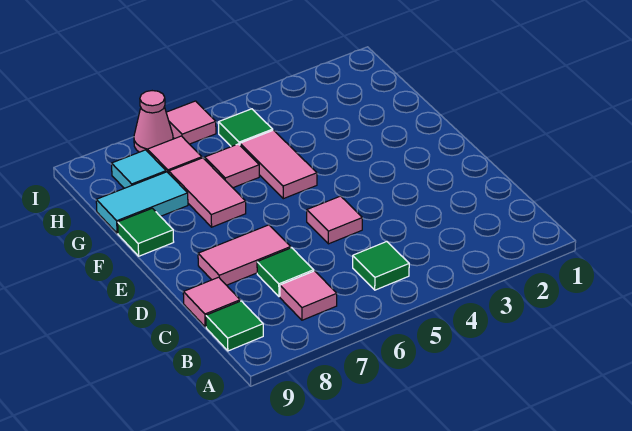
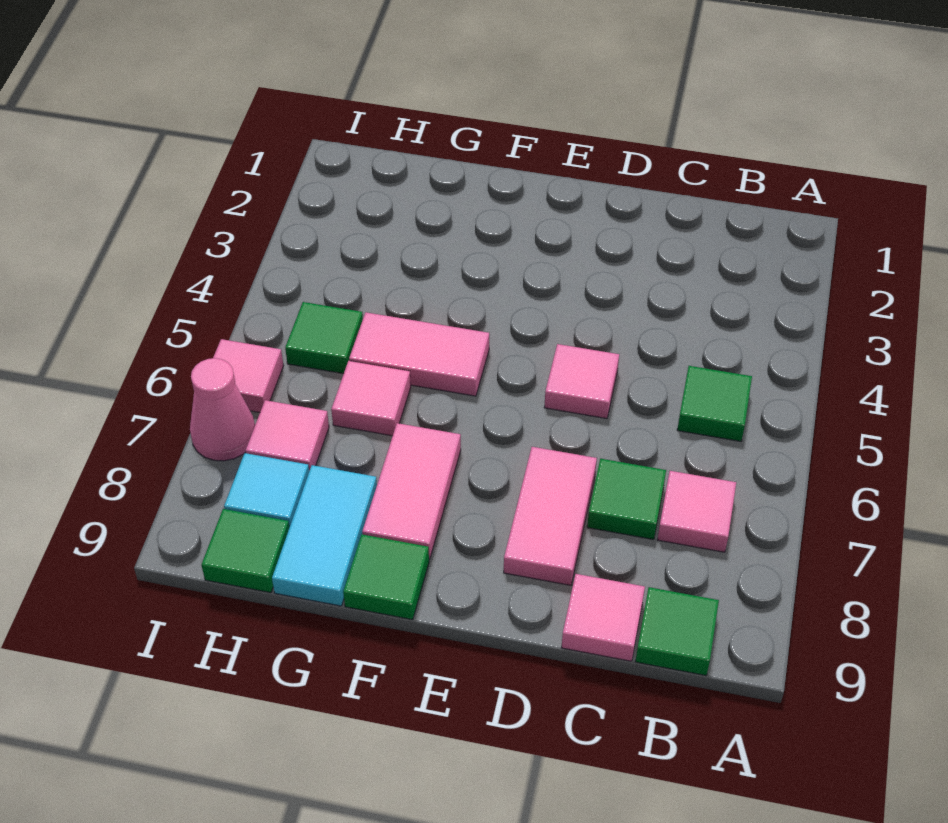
pink tile F7:G7 level 1 -> pink tile F7:F8 level 1
none -> green tile H9 level 1

